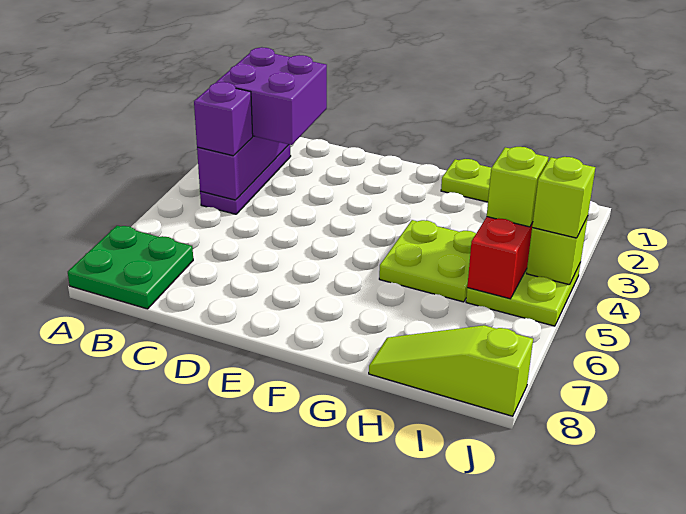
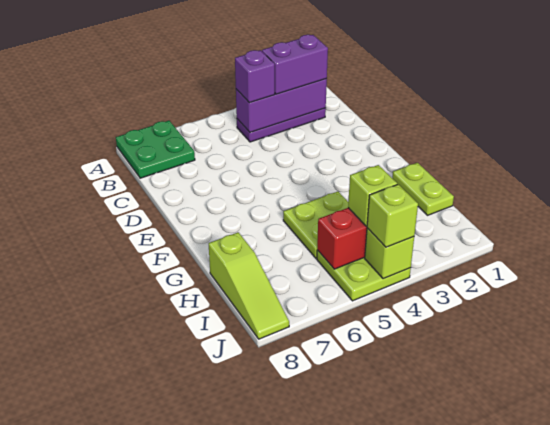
purple brick B2:C3 level 3 -> purple brick B2:B3 level 3
lime slope H8:J8 level 1 top J -> lime slope H8:J8 level 1 top H

